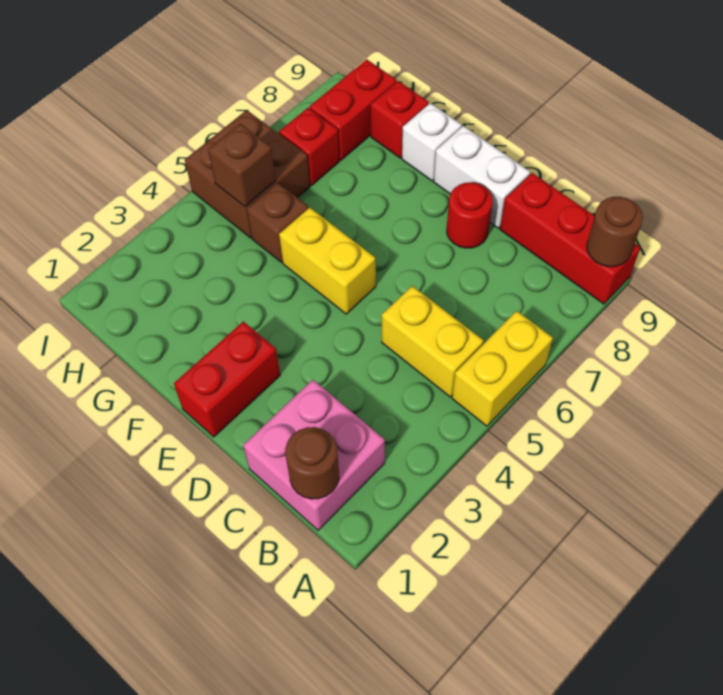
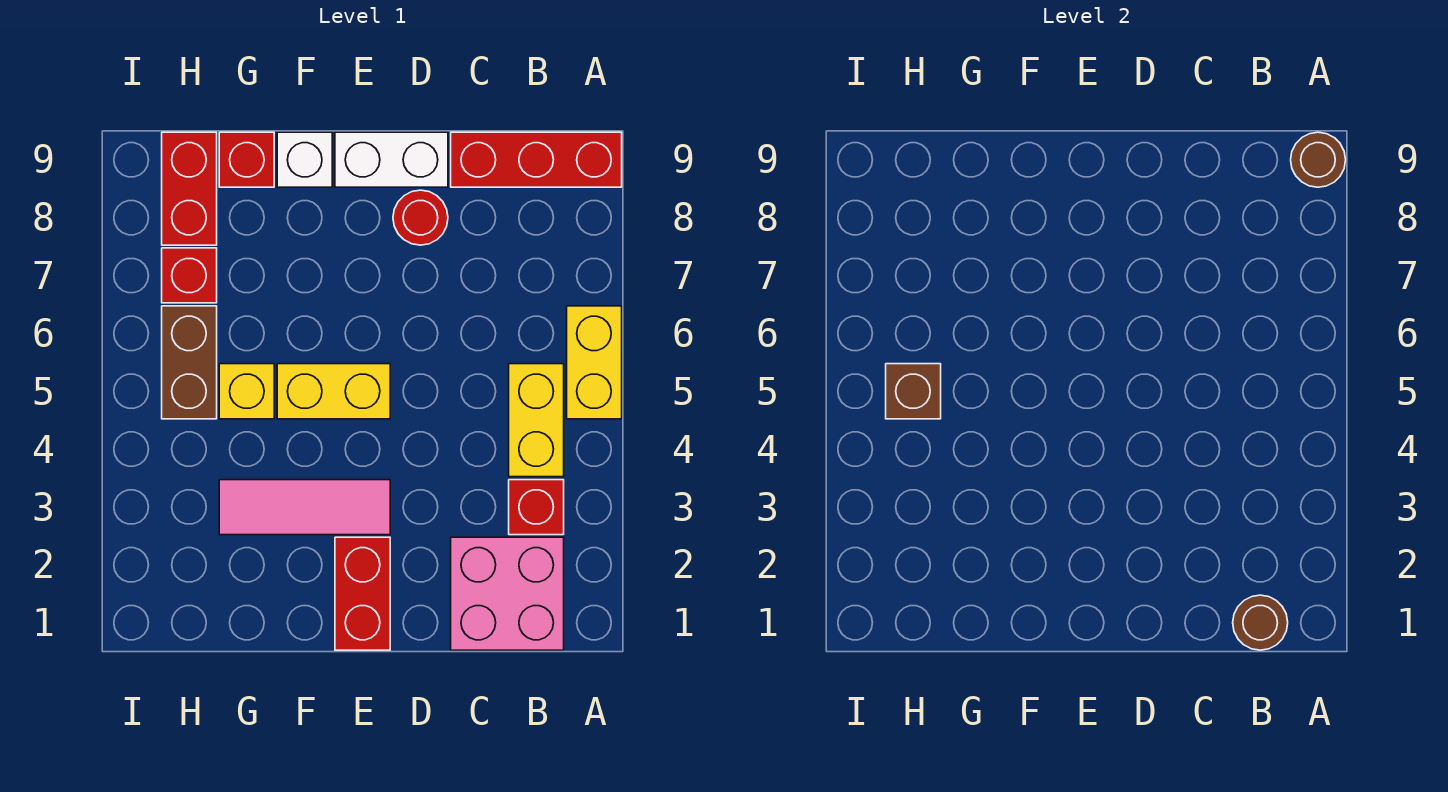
none -> red brick B3 level 1
yellow brick B5:C5 level 1 -> yellow brick B4:B5 level 1
none -> pink tile E3:G3 level 1
brown brick G5 level 1 -> yellow brick G5 level 1
brown brick H5:I6 level 1 -> brown brick H5:H6 level 1

